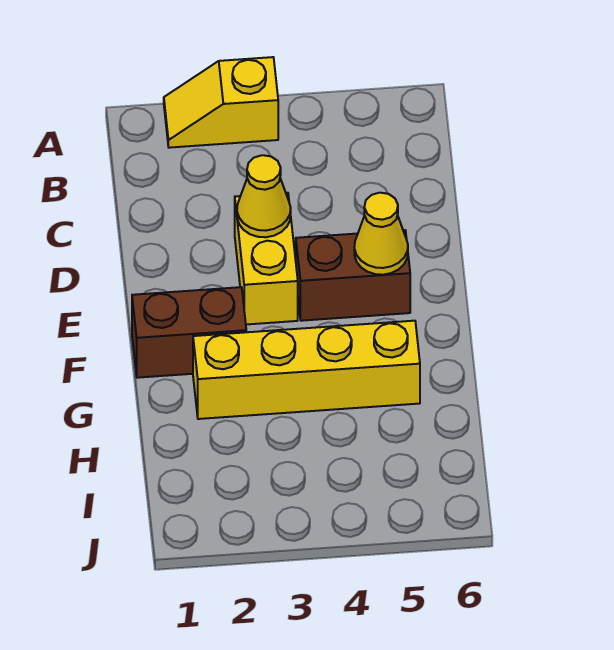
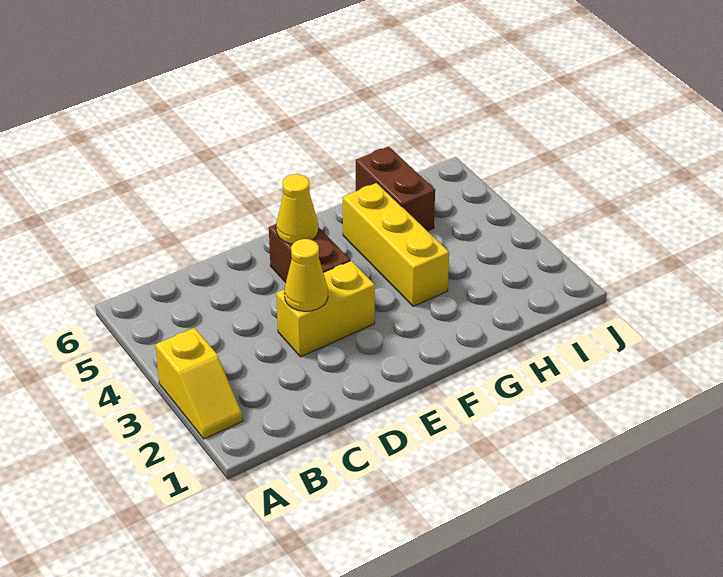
brown brick F1:F2 level 1 -> brown brick H5:H6 level 1
yellow brick G2:G5 level 1 -> yellow brick G3:G5 level 1

